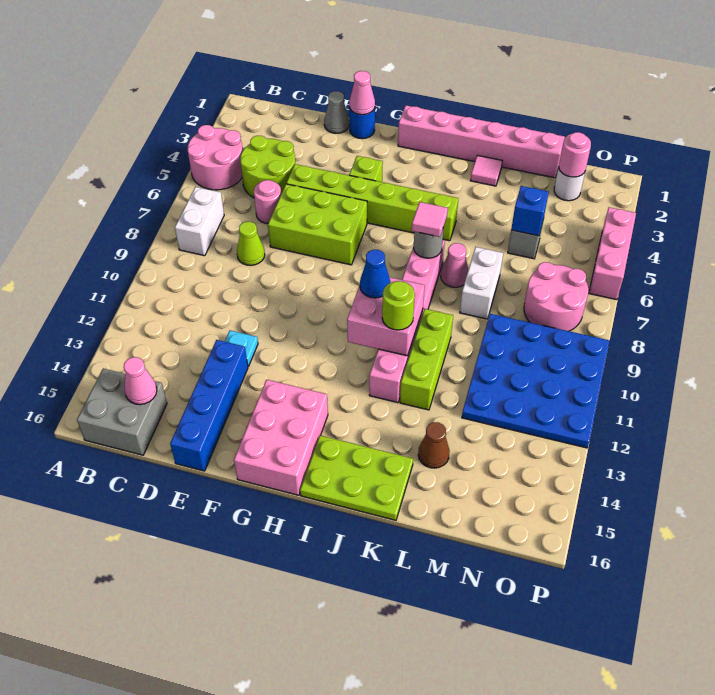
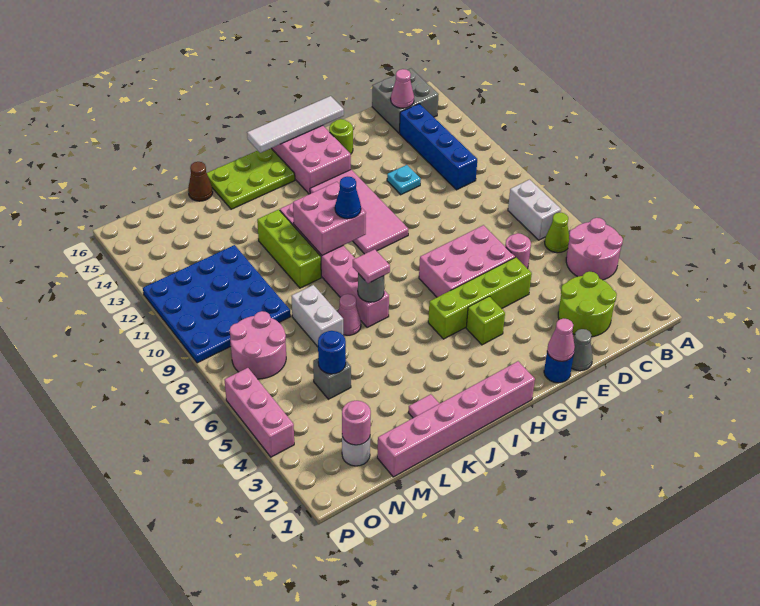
lime round brick C4:D5 level 1 -> lime round brick C2:D3 level 1
lime cone D8 level 1 -> lime cone B6 level 1
lime brick E5:J5 level 1 -> lime brick E5:H5 level 1
lime brick E6:G7 level 1 -> pink brick E6:G7 level 1
blue brick E13:E16 level 1 -> blue brick C11:C14 level 1
none -> white tile F16:I16 level 2
none -> pink tile G10:H13 level 1
lime round brick J11 level 3 -> lime round brick F15 level 1
brown cone L14 level 1 -> brown cone L16 level 1
blue brick M5 level 2 -> blue round brick M5 level 2

